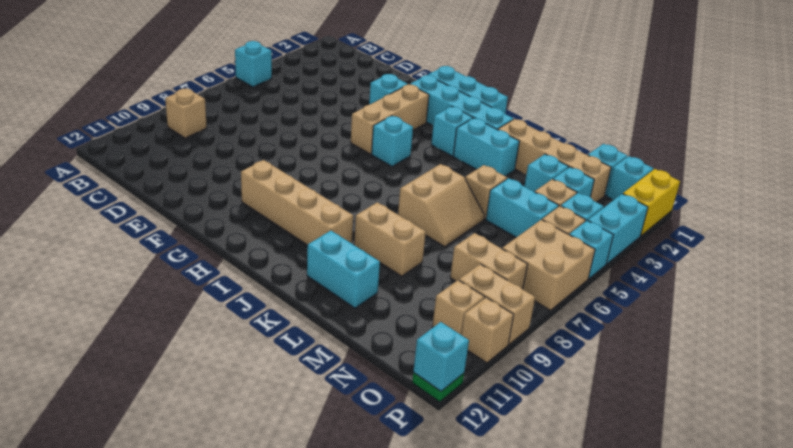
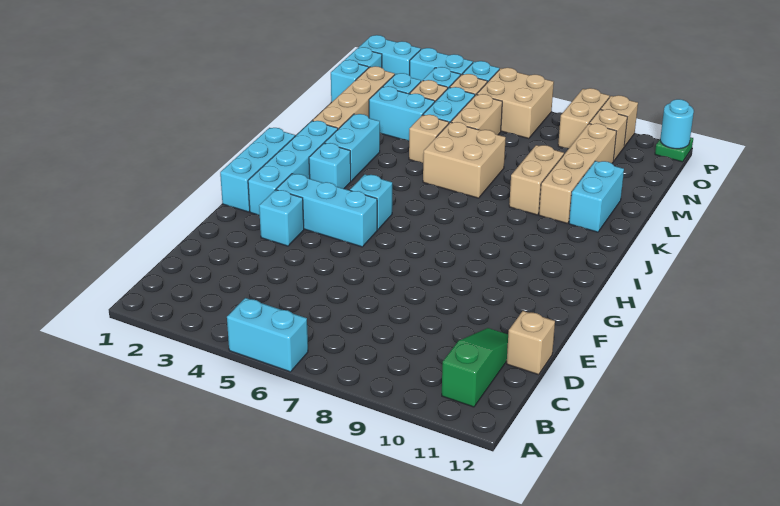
cyan brick A5 level 1 -> cyan brick A5:A6 level 1
tan brick B9 level 1 -> tan brick D12 level 1
none -> green slope B11:D11 level 1 top B
tan brick G3:G5 level 1 -> cyan brick G3:G5 level 1
tan brick G10:J10 level 1 -> tan brick K10:N10 level 1
tan slope K6:L7 level 1 top K -> tan brick K6:L7 level 1
cyan brick M3 level 1 -> cyan brick M3:M4 level 1
tan brick N8:O8 level 1 -> tan brick M6:N6 level 1
yellow brick P1:P2 level 1 -> cyan brick P1:P2 level 1
cyan brick P12 level 2 -> cyan round brick P12 level 2

